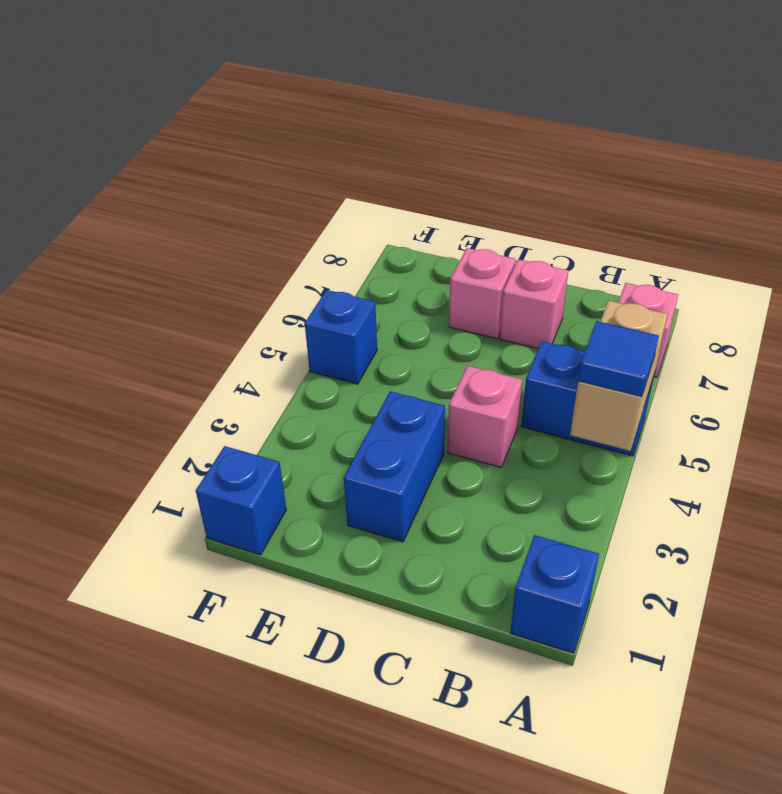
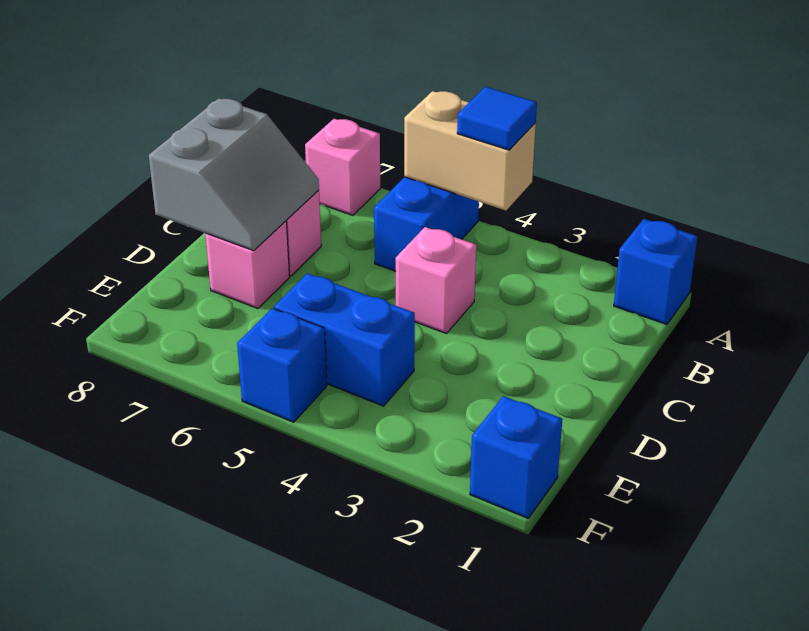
none -> grey slope C7:D8 level 2 top 8
blue brick D2:D3 level 1 -> blue brick E4:E5 level 1

